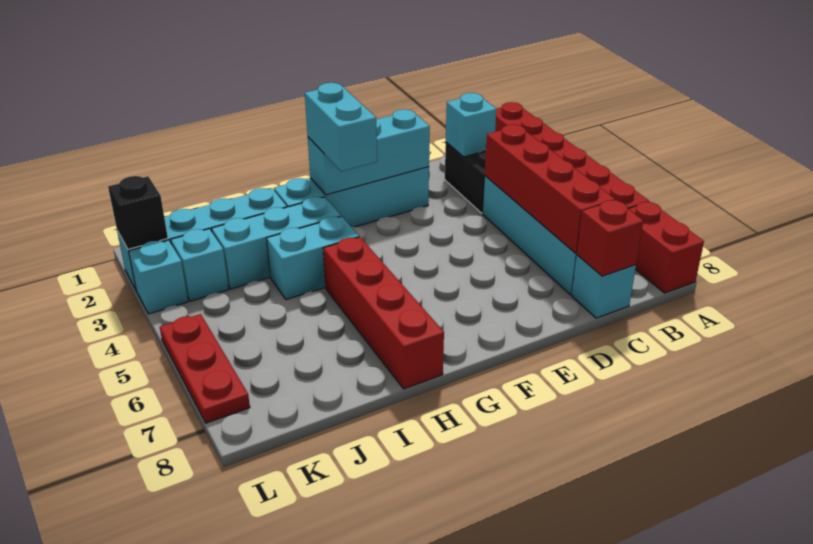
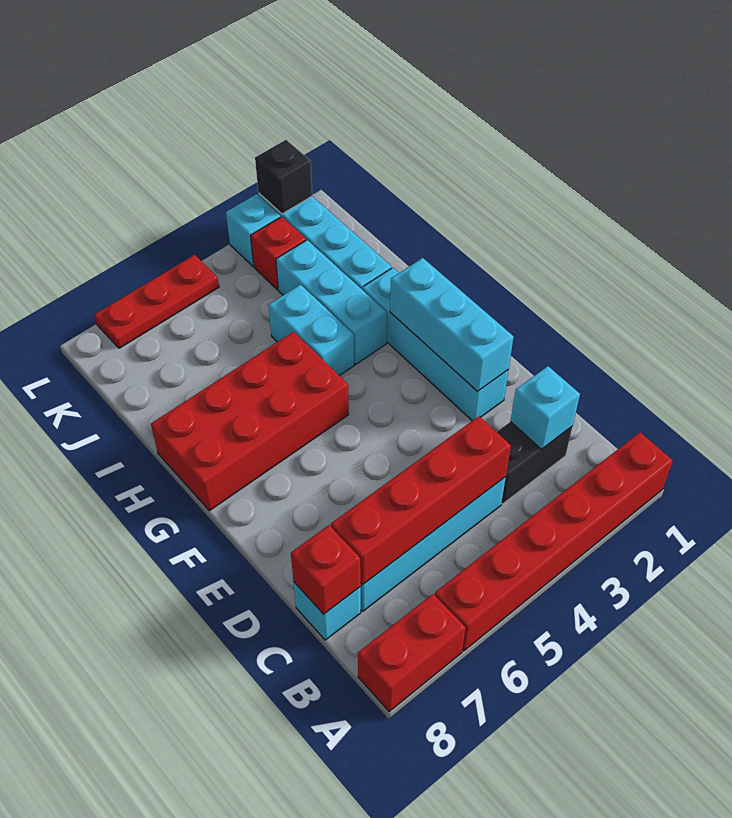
cyan brick G2:G3 level 3 -> none
red brick H5:H8 level 1 -> red brick G5:H8 level 1
cyan brick K3 level 1 -> red brick K3 level 1

